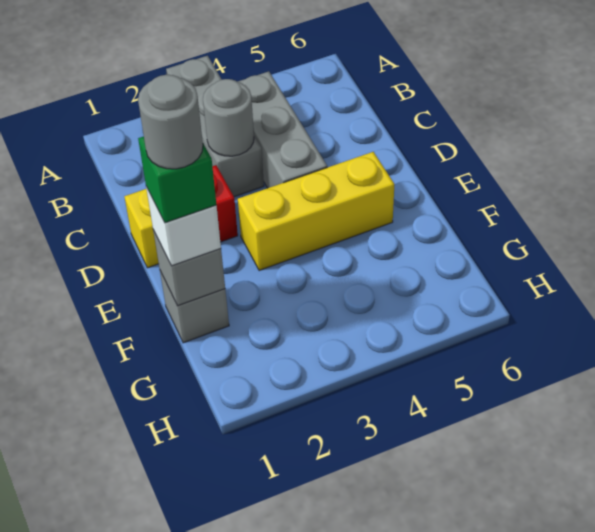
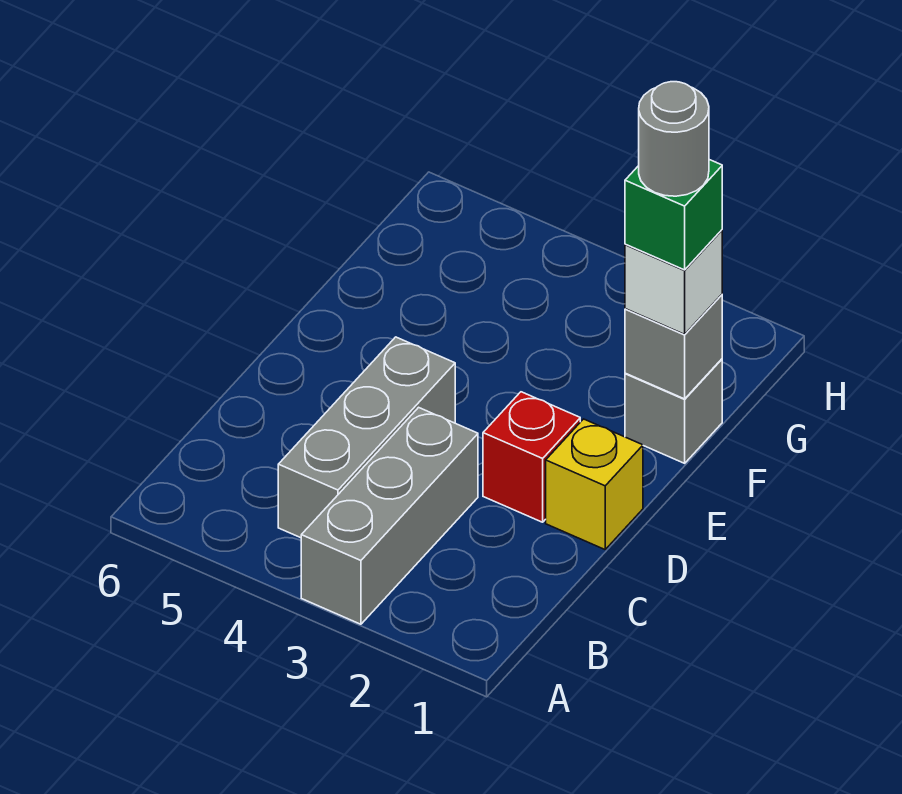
grey round brick C3 level 2 -> none
yellow brick E3:E5 level 1 -> none

